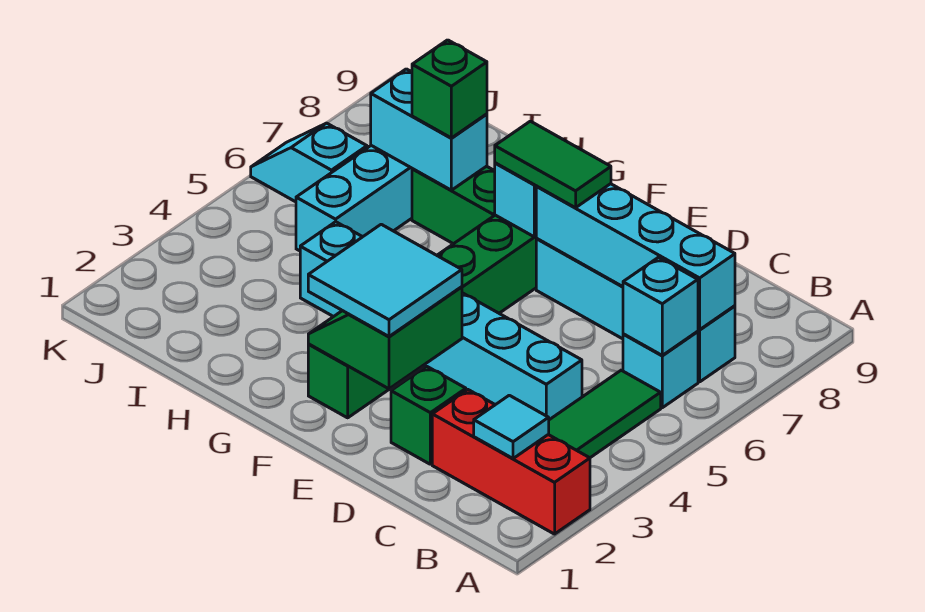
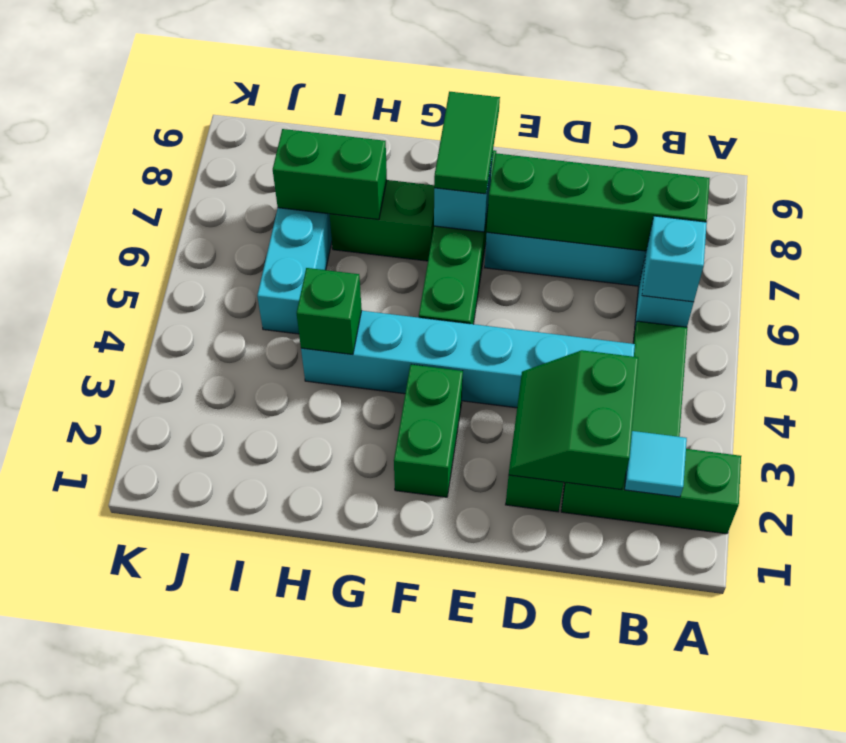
red brick A2:C2 level 1 -> green brick A2:C2 level 1
cyan brick B7:E7 level 2 -> green brick B7:E7 level 2
green slope E2:F3 level 2 top E -> green slope C2:D3 level 2 top C
cyan tile E2:F3 level 3 -> none
green tile E7:F7 level 3 -> green tile F7:F8 level 3
cyan brick H7:I7 level 2 -> green brick H7:I7 level 2
green brick H7 level 3 -> green brick H4 level 2
cyan slope J6:K6 level 1 top J -> none

